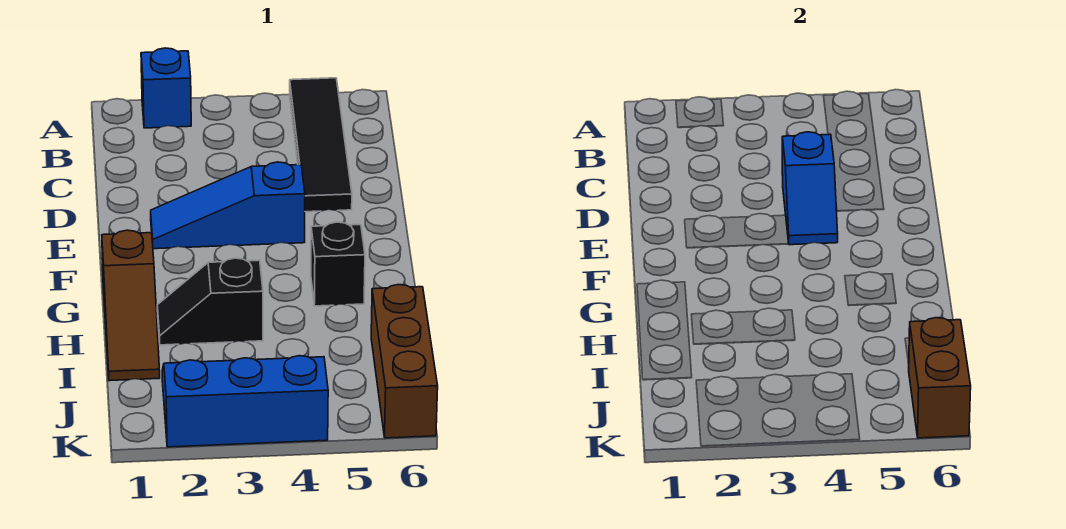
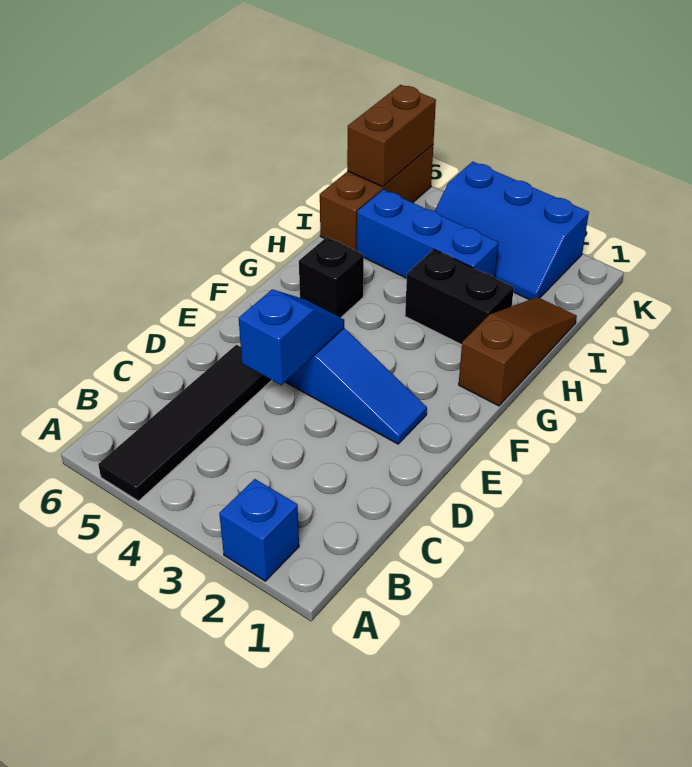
black slope H2:H3 level 1 top 3 -> black brick H2:H3 level 1
none -> blue brick I3:I5 level 1

